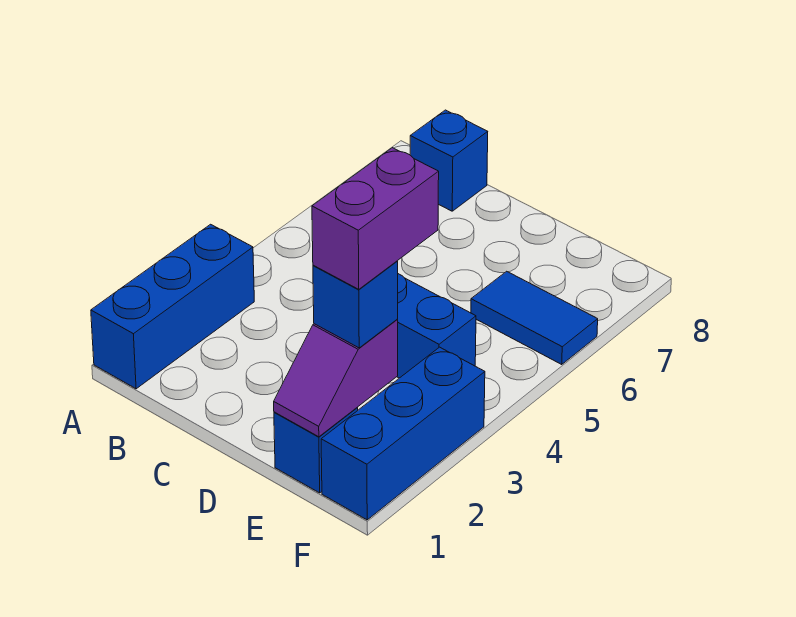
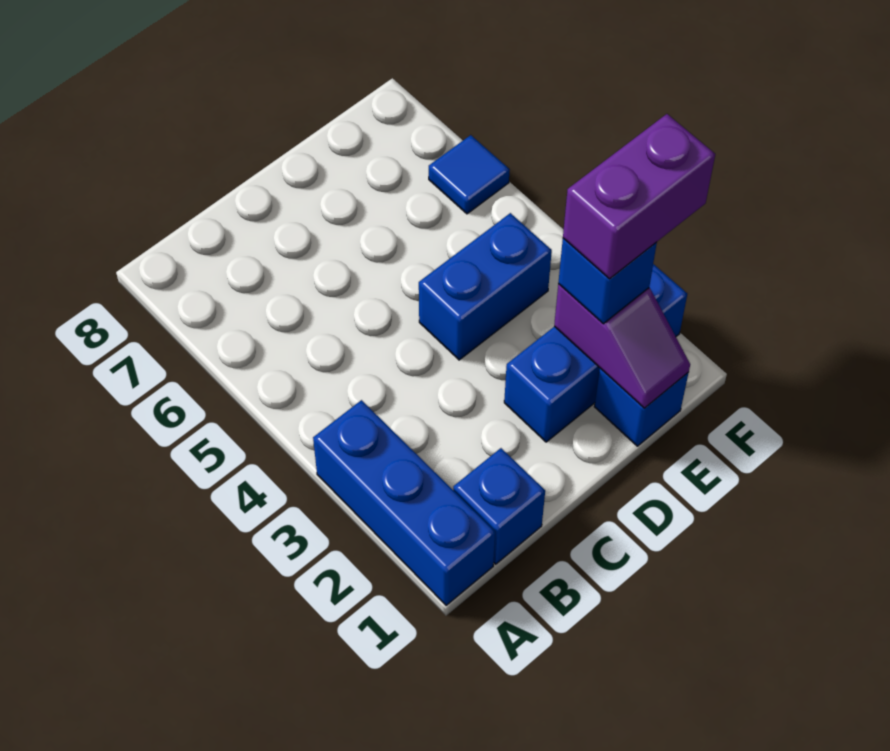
blue brick B8 level 1 -> blue brick B1 level 1
purple brick E2:E3 level 4 -> purple brick E2:F2 level 4
blue tile E6:F6 level 1 -> blue tile F6 level 1
blue brick F1:F3 level 1 -> blue brick D2:F2 level 1

